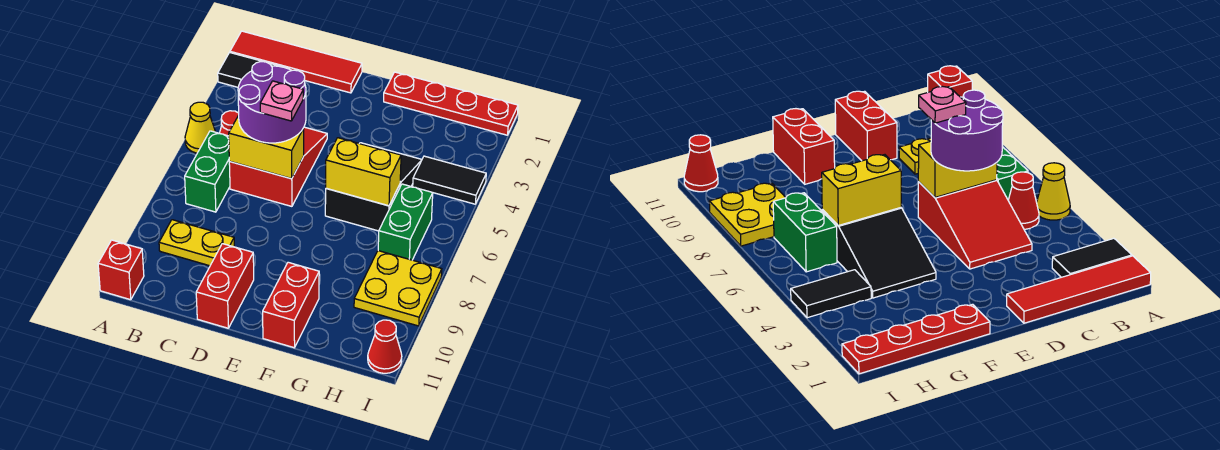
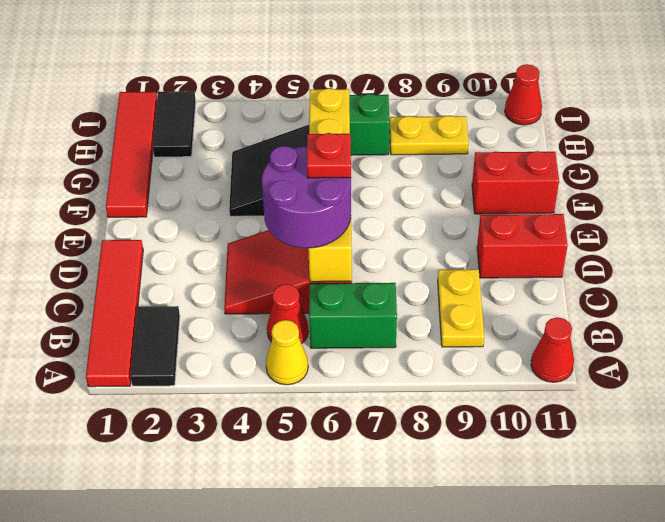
red brick A11 level 1 -> red cone A11 level 1
pink plate D6 level 4 -> red plate D6 level 4
red plate F1:I1 level 1 -> red tile F1:I1 level 1
black tile H4:I4 level 1 -> black tile H2:I2 level 1
yellow plate H8:I9 level 1 -> yellow plate H8:H9 level 1

